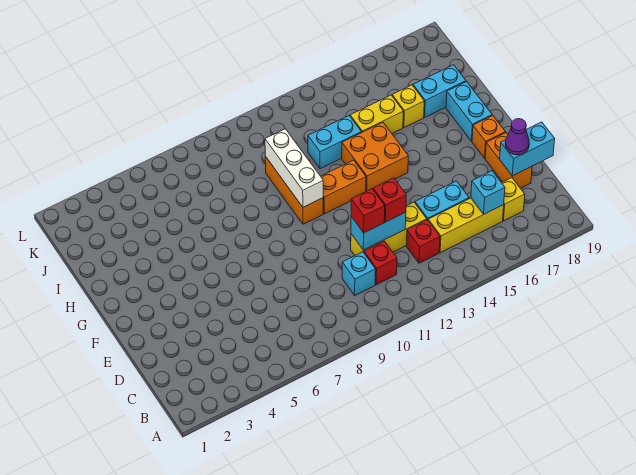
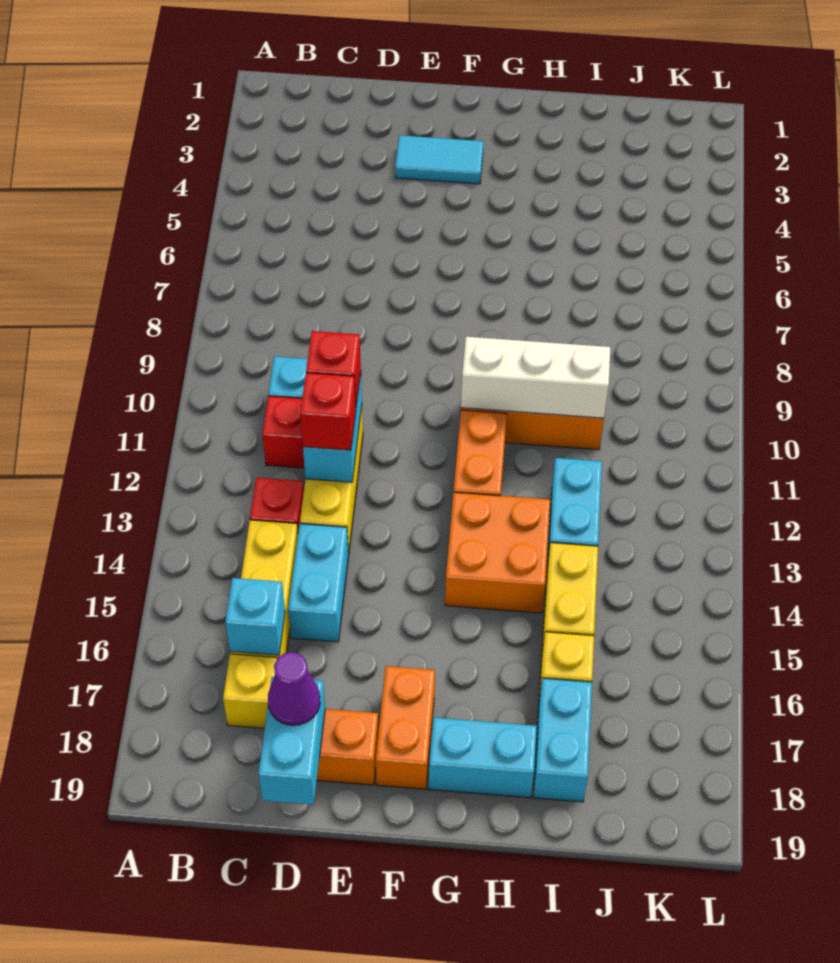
none -> cyan tile E3:F3 level 1
orange brick F18 level 1 -> orange brick F17:F18 level 1

